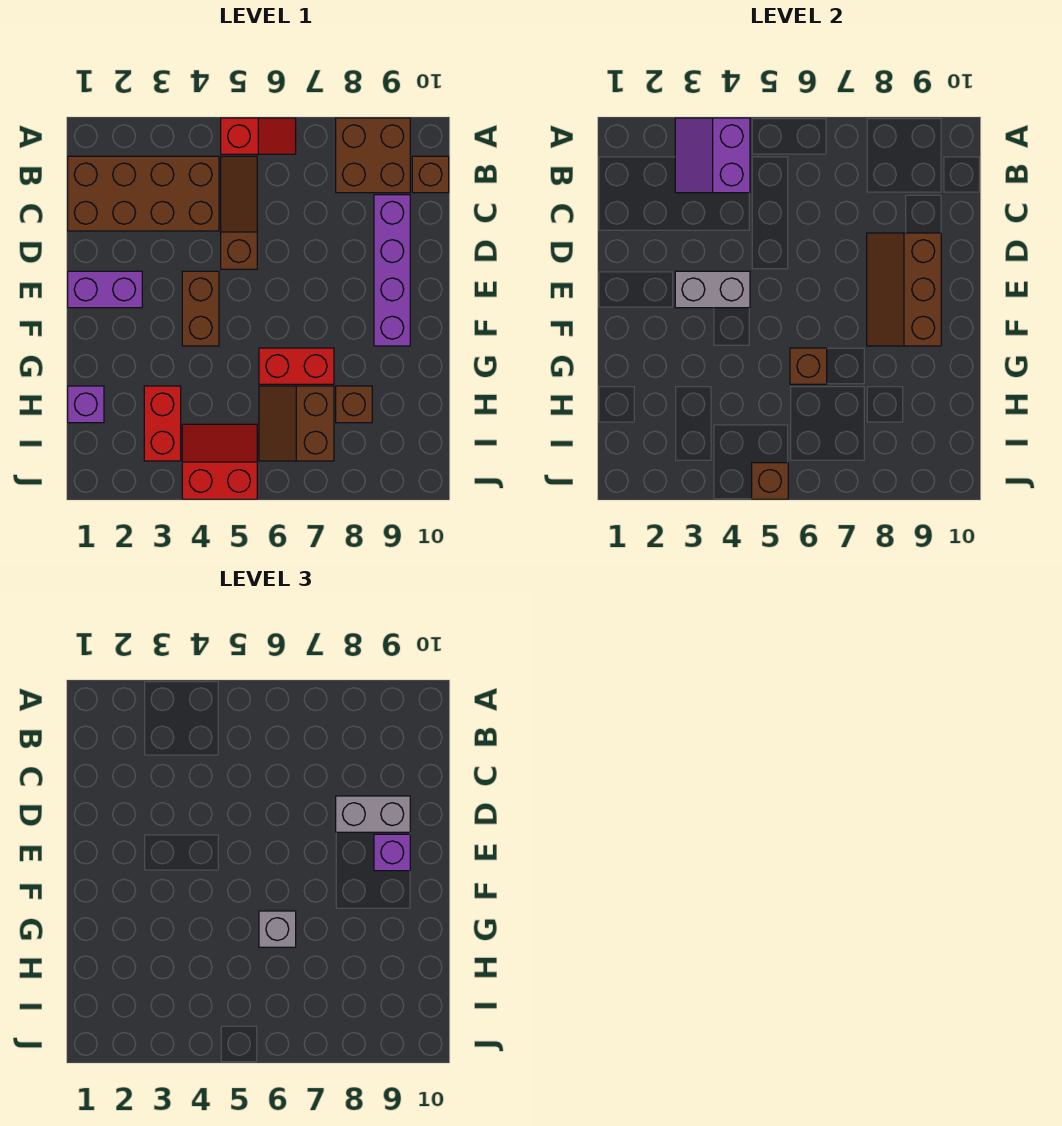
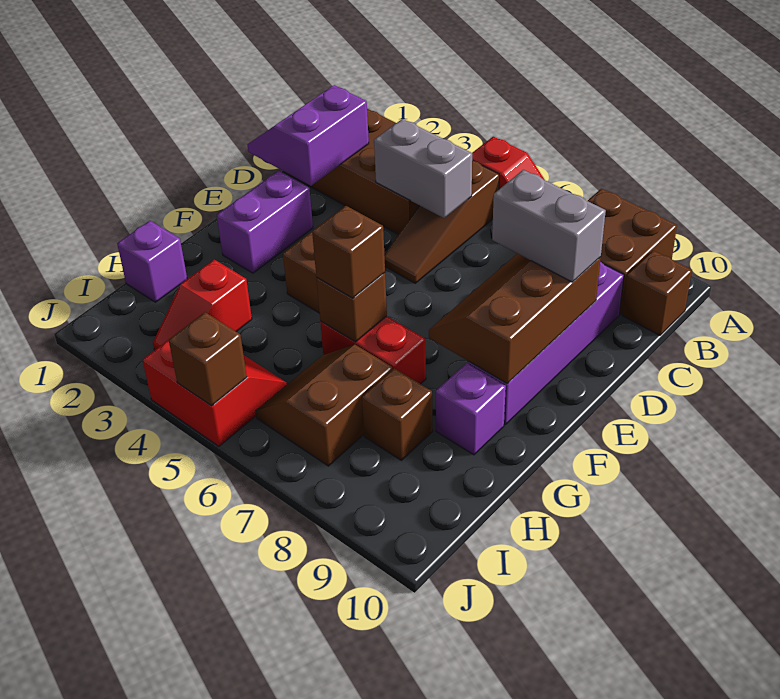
purple slope A3:B4 level 2 top 4 -> purple slope C1:D2 level 2 top 2
brown slope B5:D5 level 1 top D -> brown slope B5:D5 level 1 top B
purple brick E1:E2 level 1 -> purple brick E2:F2 level 1
grey brick E3:E4 level 2 -> grey brick C4:C5 level 2
purple brick E9 level 3 -> purple brick G9 level 1
grey brick G6 level 3 -> brown brick G6 level 3
red brick H3:I3 level 1 -> red slope H3:I3 level 1 top H

